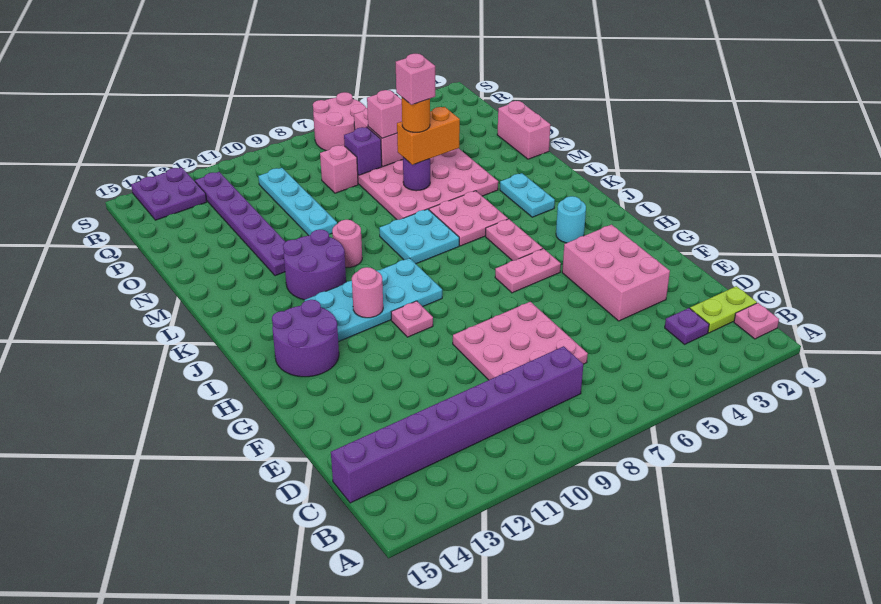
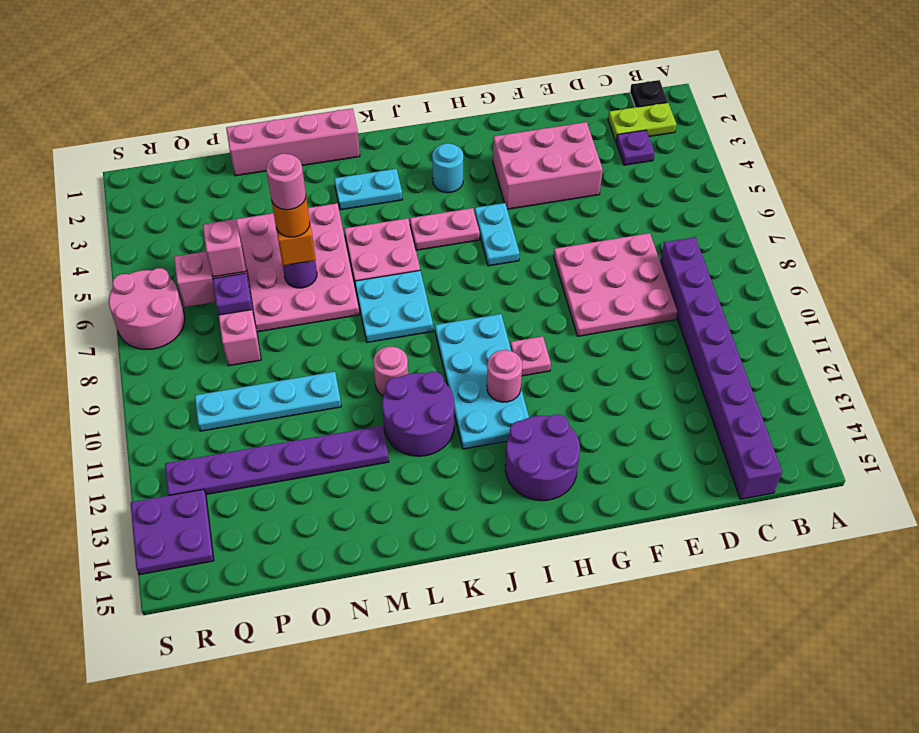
pink plate B1 level 1 -> black plate B1 level 1
lime plate C1:C2 level 1 -> lime plate B2:C2 level 1
pink plate H5:H6 level 1 -> cyan plate H5:H6 level 1
pink brick N1:O1 level 1 -> pink brick L1:O1 level 1
pink brick N6 level 5 -> pink round brick N6 level 5

